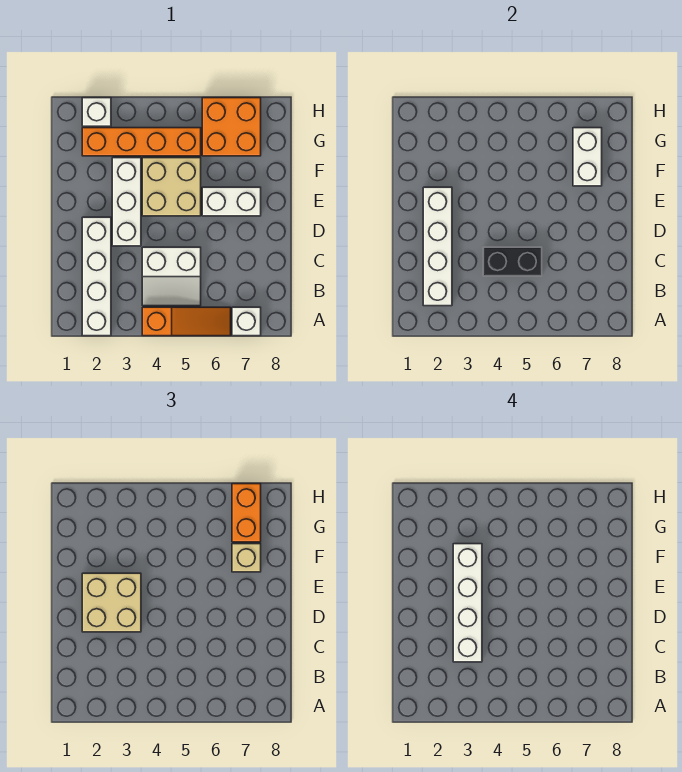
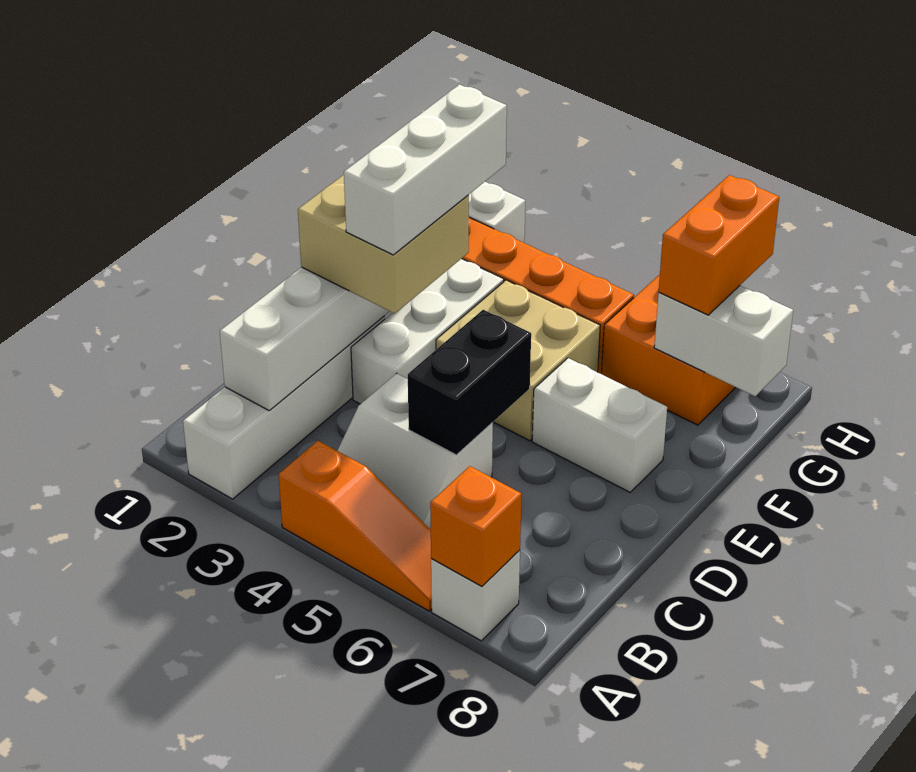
none -> orange brick A7 level 2
white brick C3:F3 level 4 -> white brick D3:F3 level 4
black brick C4:C5 level 2 -> black brick C5:D5 level 2
white brick F7:G7 level 2 -> white brick G7:G8 level 2
tan brick F7 level 3 -> none

